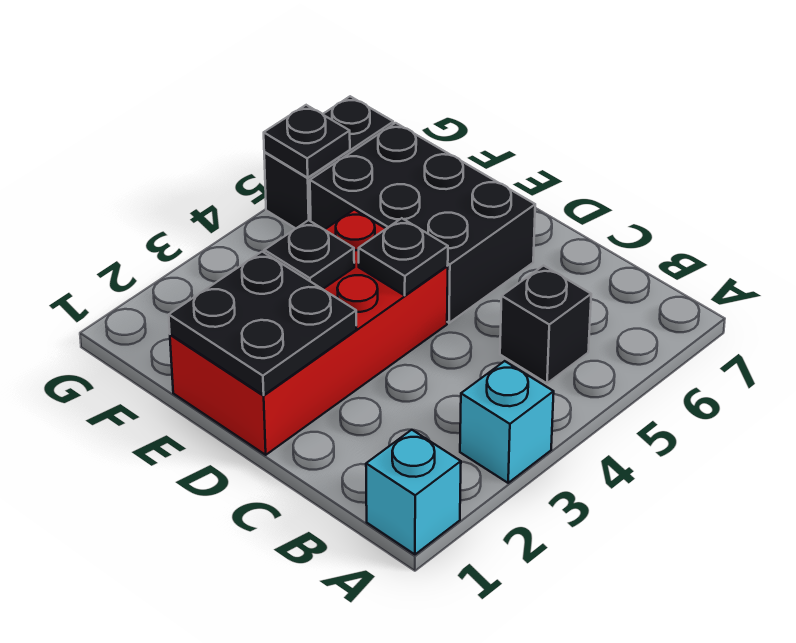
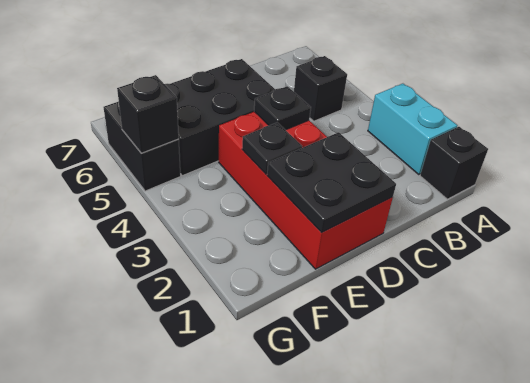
cyan brick A1 level 1 -> black brick A1 level 1
cyan brick A3 level 1 -> cyan brick A2:A3 level 1
black plate G5 level 2 -> black brick G5 level 2

